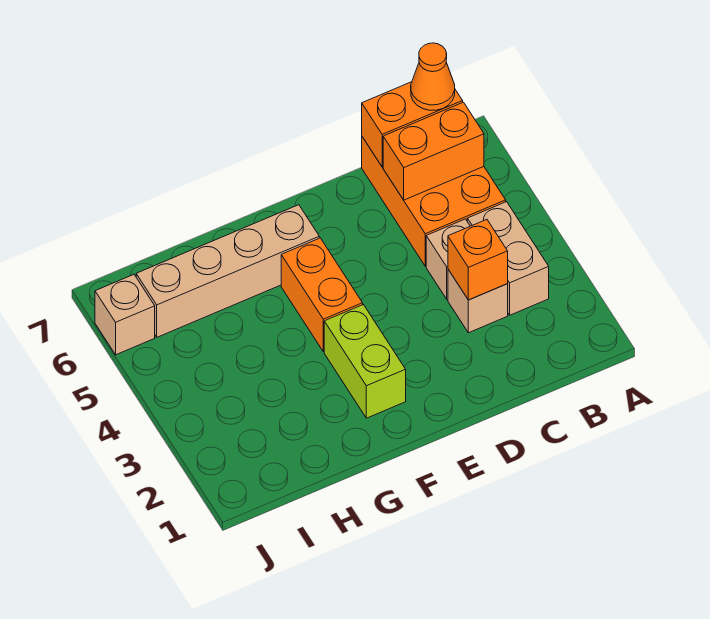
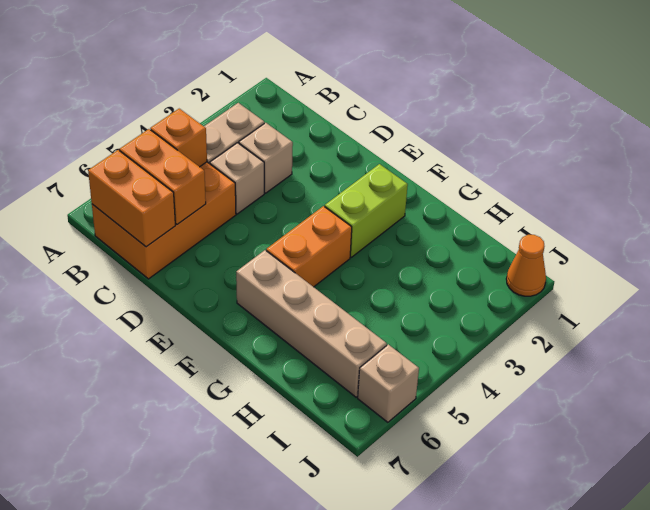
orange cone B7 level 3 -> orange cone J1 level 1
orange brick C3 level 2 -> orange brick B5 level 2

